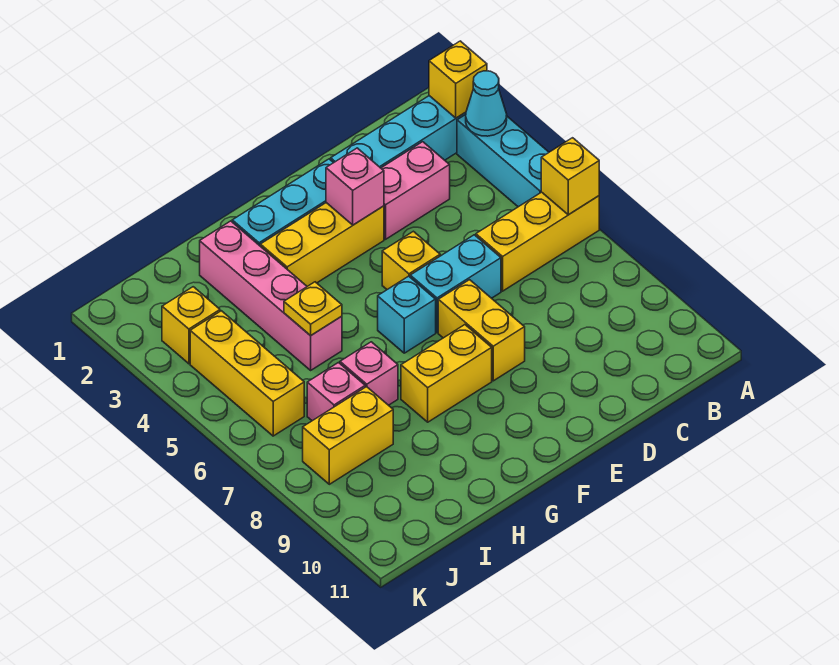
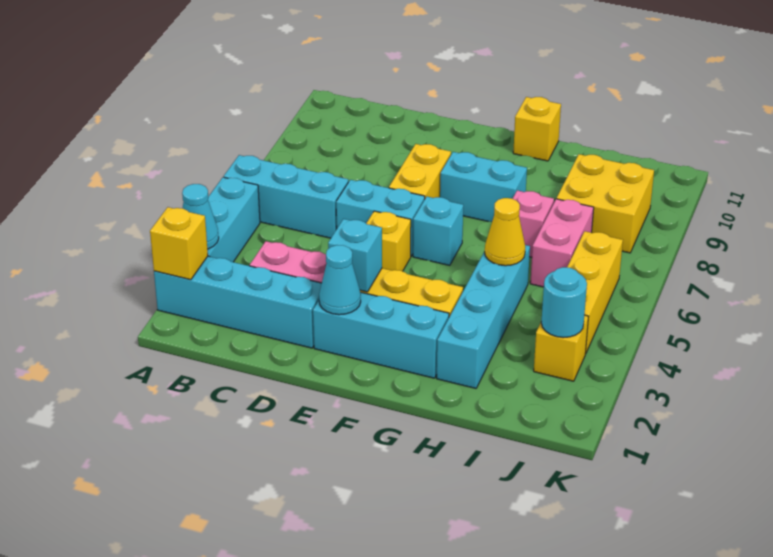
yellow brick A6:C6 level 1 -> cyan brick A6:C6 level 1
yellow brick A6 level 2 -> yellow brick G11 level 1
none -> cyan cone E2 level 2
pink brick E3 level 2 -> cyan brick E3 level 2
yellow brick F8:G8 level 1 -> cyan brick F8:G8 level 1
pink brick H2:H5 level 1 -> cyan brick H2:H5 level 1
yellow plate H5 level 2 -> yellow cone H5 level 2
pink brick I7 level 1 -> pink brick I6:I7 level 1
yellow brick I8:J8 level 1 -> yellow brick I8:J9 level 1
none -> cyan round brick J3 level 2

